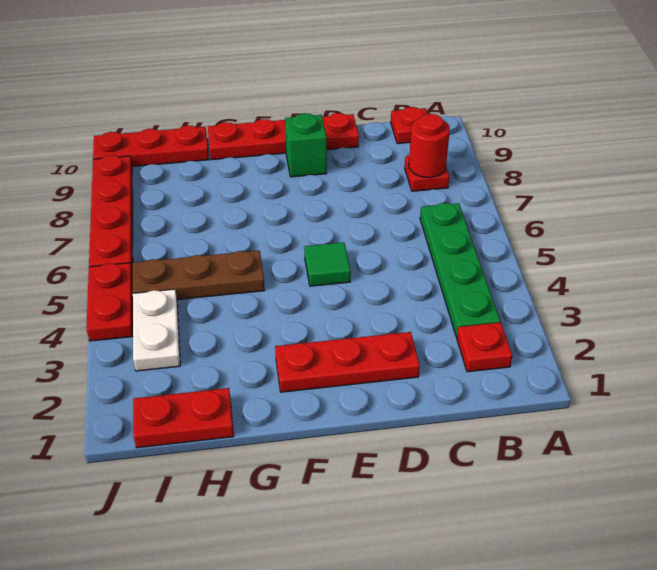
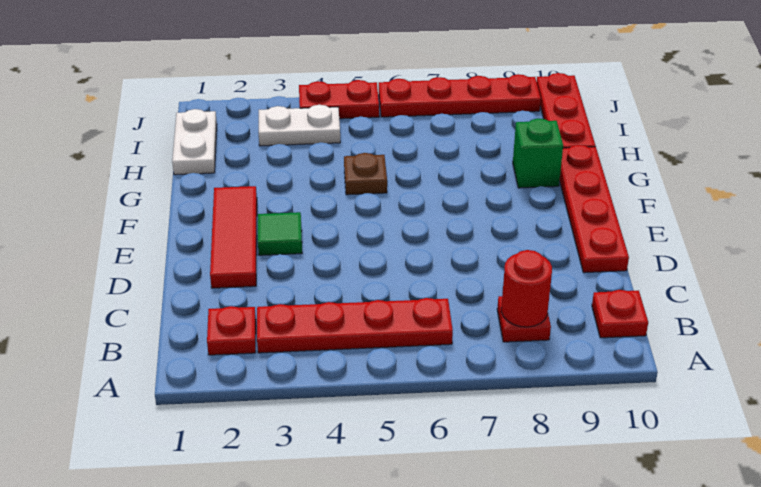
green plate B3:B6 level 1 -> red plate B3:B6 level 1
red plate D2:F2 level 1 -> red tile D2:F2 level 1
green tile E5 level 1 -> green tile E3 level 1
green brick E9 level 1 -> green brick G9 level 1
brown plate G5:I5 level 1 -> brown plate G5 level 1
red plate H1:I1 level 1 -> white plate H1:I1 level 1

